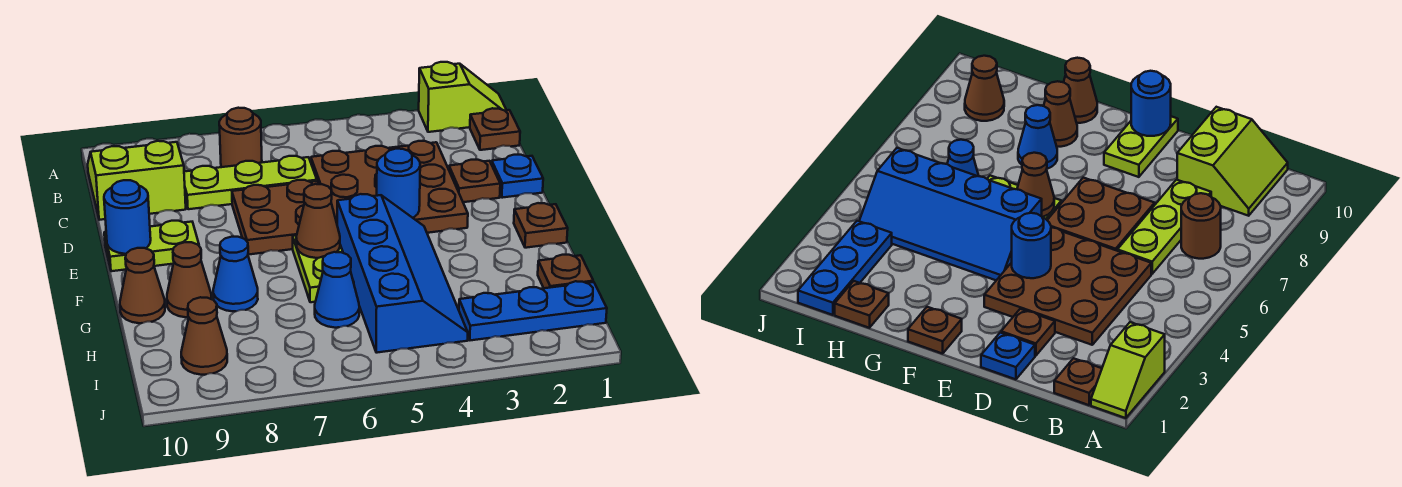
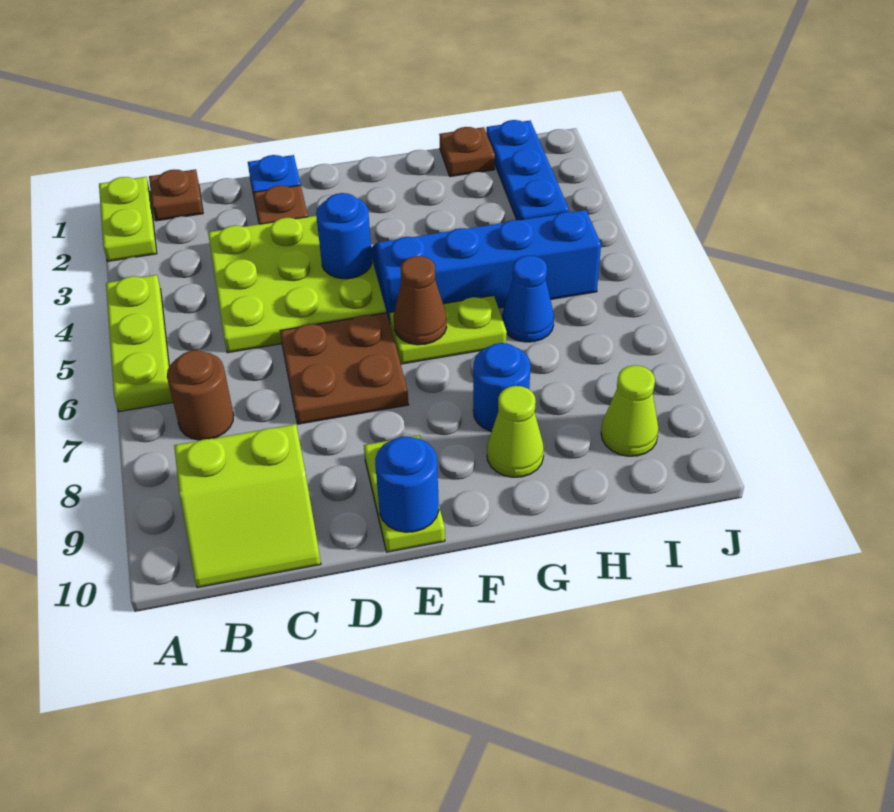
lime slope A1:A2 level 1 top 2 -> lime plate A1:A2 level 1
lime slope B9:C10 level 1 top C -> lime slope B9:C10 level 1 top 9
brown plate C3:E5 level 1 -> lime plate C3:E5 level 1
lime plate C6:C8 level 1 -> lime plate A4:A6 level 1
brown plate F1 level 1 -> none
blue cone G8 level 1 -> blue round brick G8 level 1
brown cone G9 level 1 -> lime cone G9 level 1
brown cone G10 level 1 -> none
brown cone I9 level 1 -> lime cone I9 level 1

